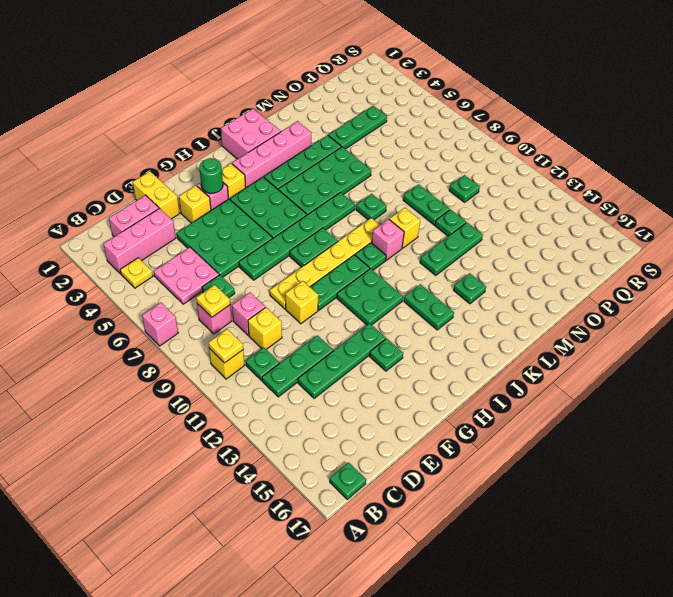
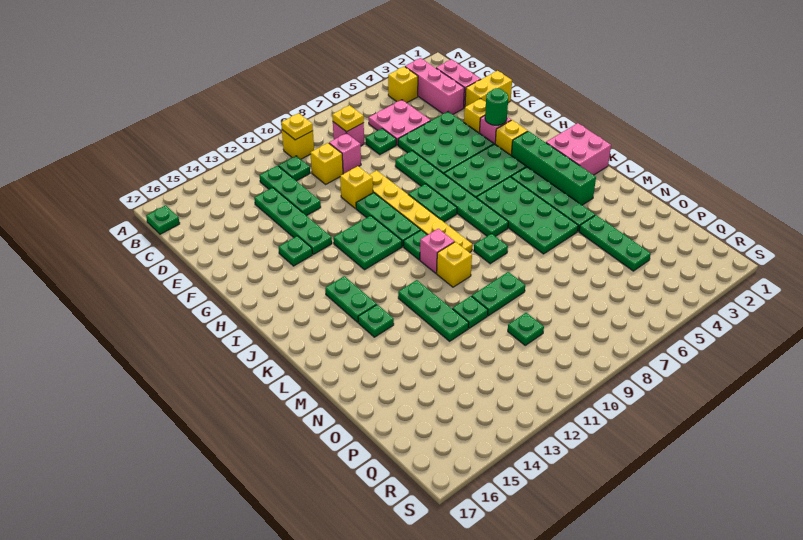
pink brick A7 level 1 -> none
yellow plate B4 level 1 -> yellow brick B4 level 1
pink brick I3:L3 level 1 -> green brick I3:L3 level 1
green plate J13:J14 level 1 -> green plate J14:K14 level 1

